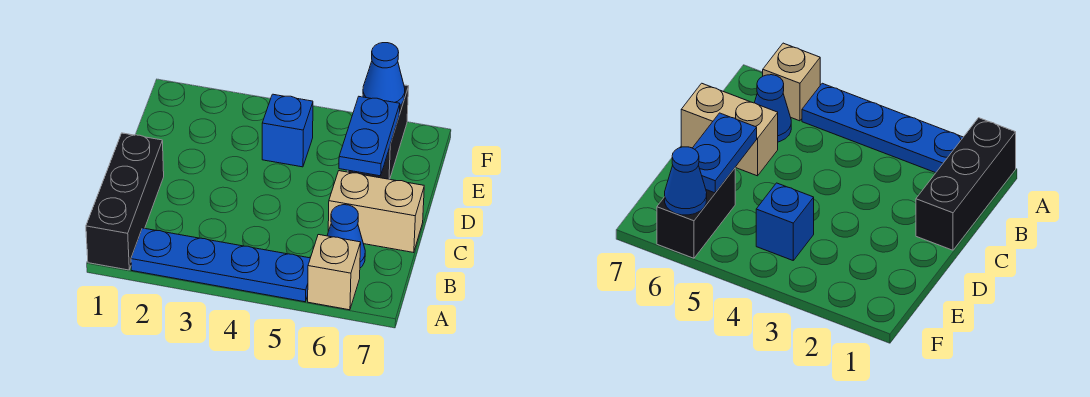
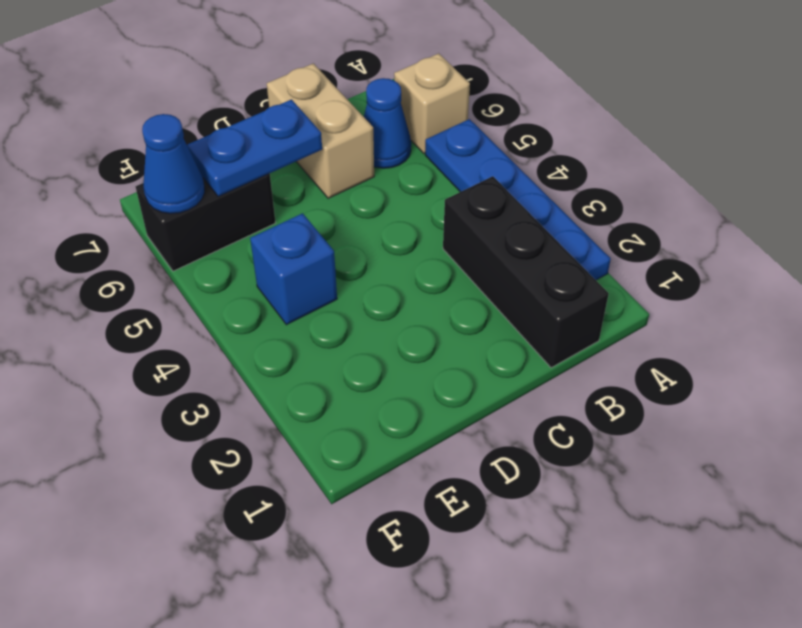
black brick A1:C1 level 1 -> black brick B1:B3 level 1

